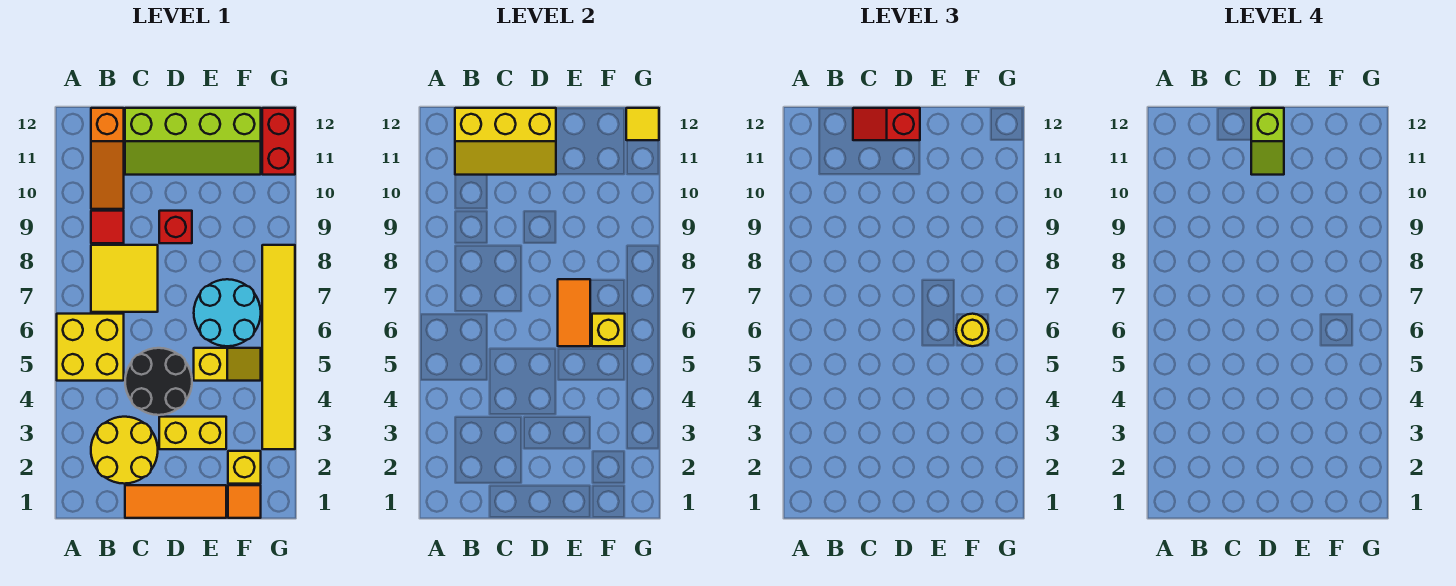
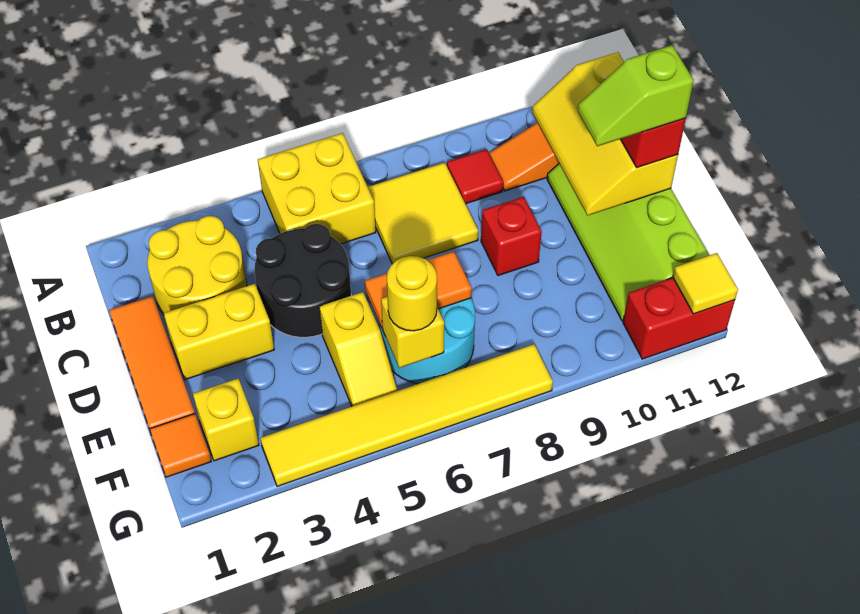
yellow brick D3:E3 level 1 -> yellow brick D2:D3 level 1

